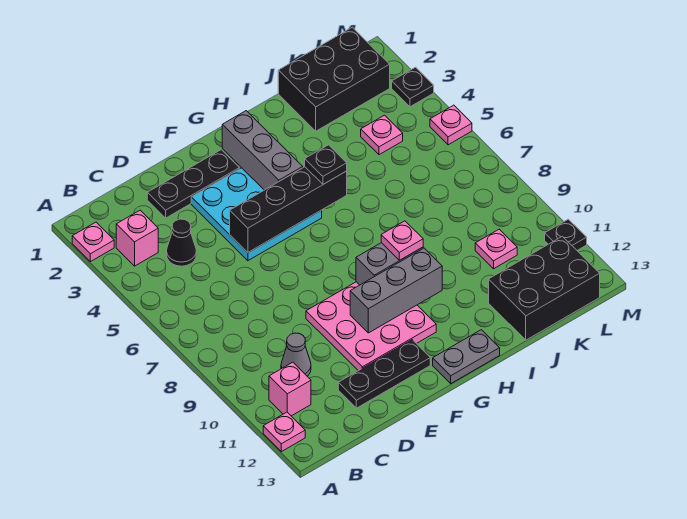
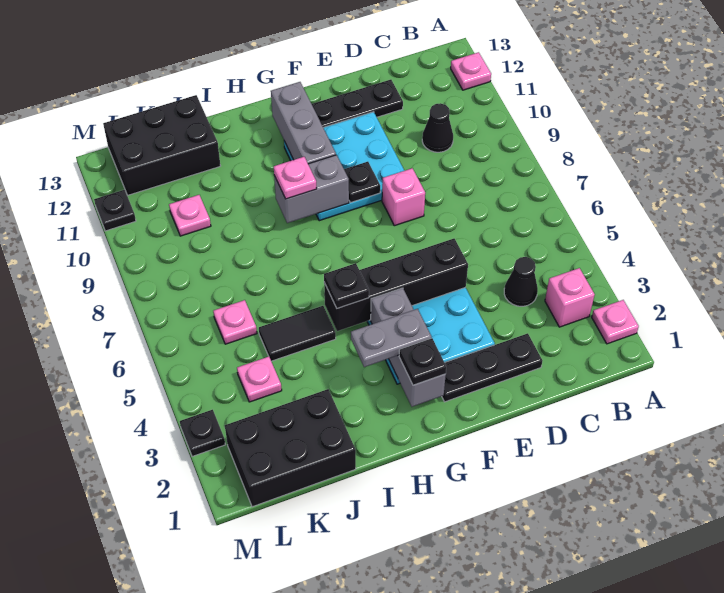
pink brick B11 level 1 -> pink brick E8 level 1
grey cone C10 level 1 -> black cone C10 level 1
pink plate E9:G11 level 1 -> cyan plate E9:G11 level 1
none -> black plate F9 level 2
grey brick F10:H10 level 2 -> grey brick G10:G12 level 2
none -> black plate G2 level 3
grey plate G13:H13 level 1 -> grey plate G3:H3 level 3
none -> black tile I5:J5 level 1
pink plate M5 level 1 -> pink plate K6 level 1

